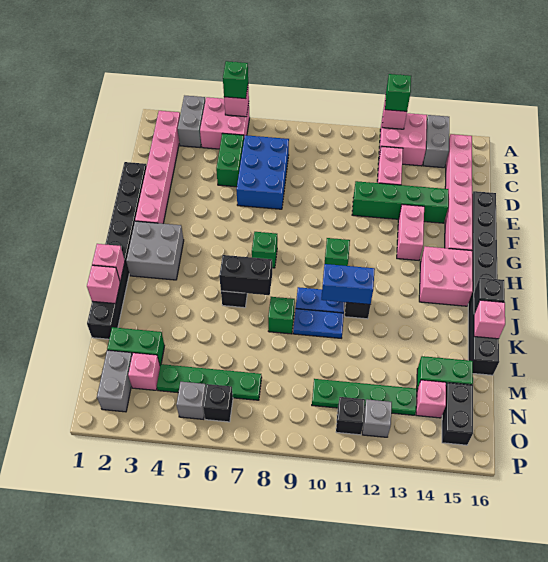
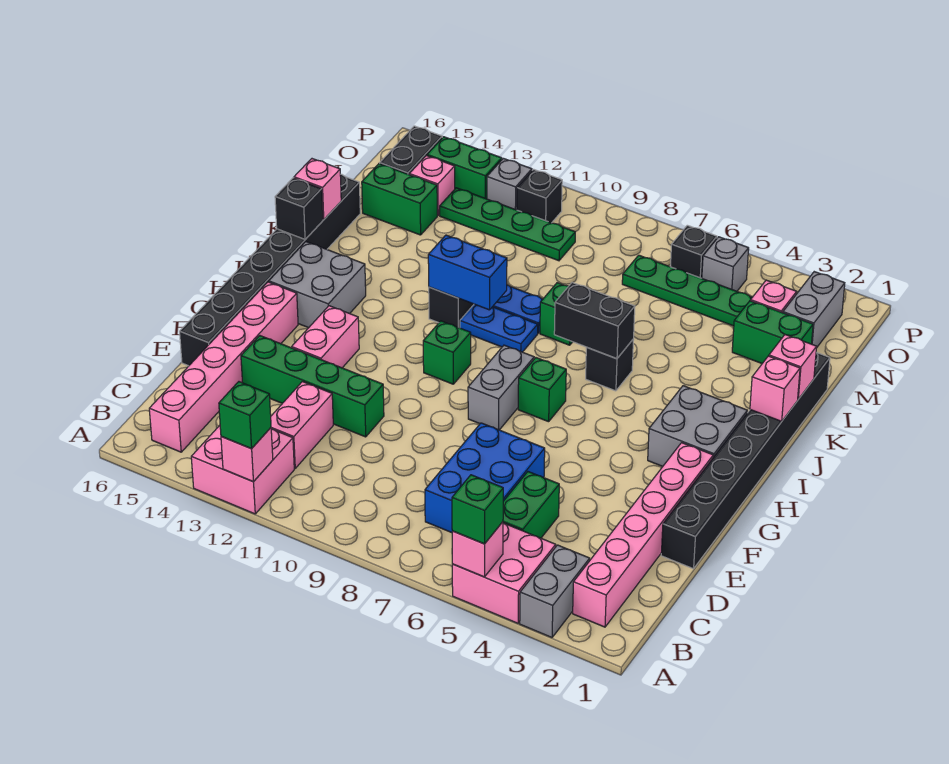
grey brick A14:B14 level 1 -> grey brick G8:H8 level 1
pink brick H14:I15 level 1 -> grey brick H14:I15 level 1
none -> green brick O13:O14 level 1

